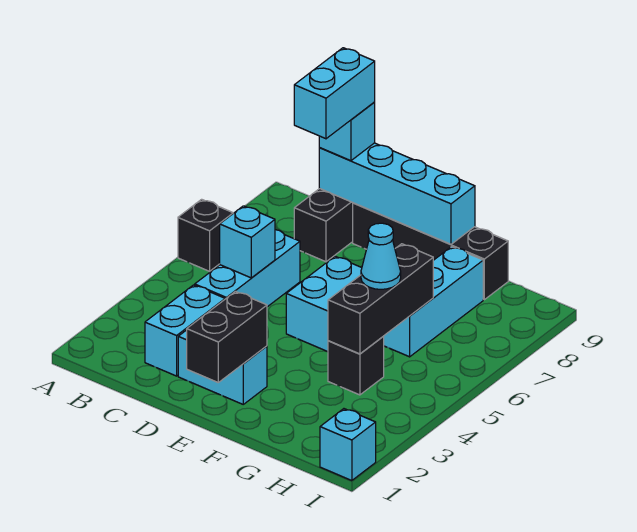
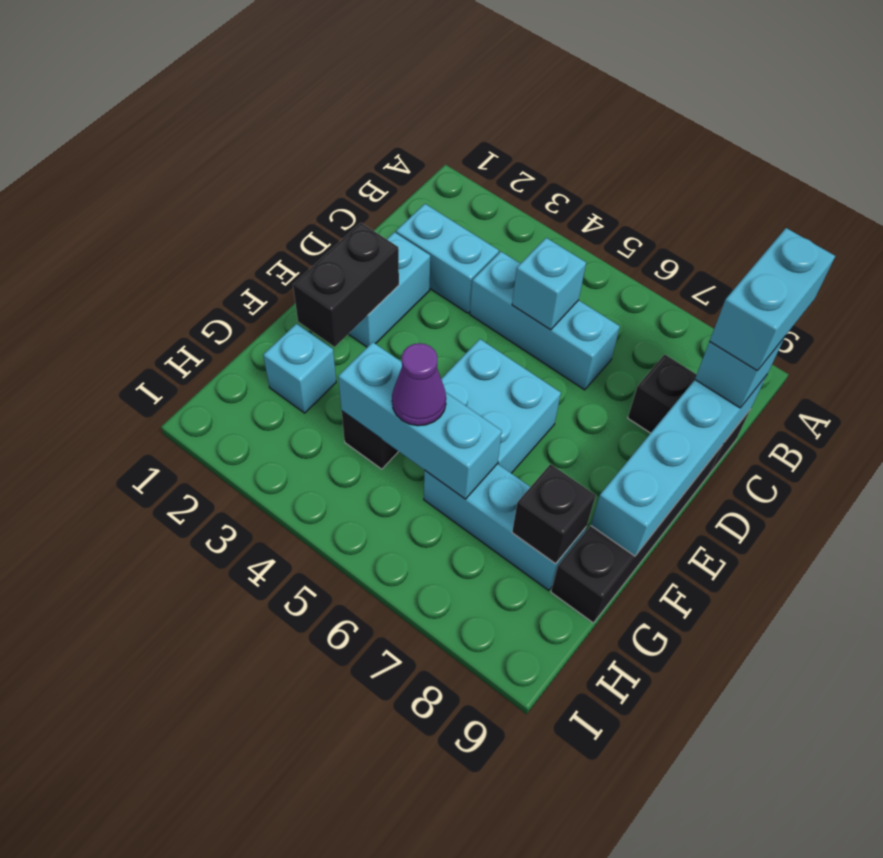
black brick A6 level 1 -> black brick G8 level 2
cyan brick C8:C9 level 4 -> cyan brick B9:C9 level 4
black brick E1:E2 level 2 -> black brick E2:F2 level 2
black brick G4:G6 level 2 -> cyan brick G4:G6 level 2
cyan cone G5 level 3 -> purple cone G5 level 3
cyan brick I1 level 1 -> cyan brick G2 level 1

